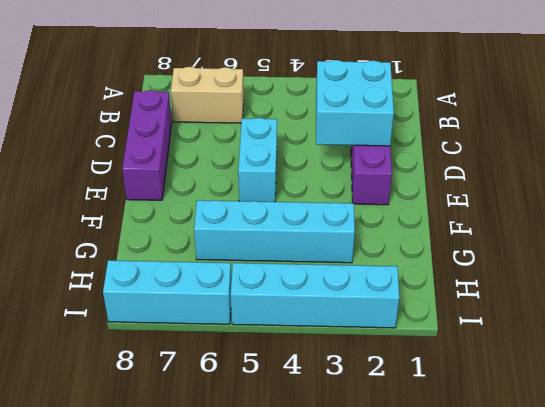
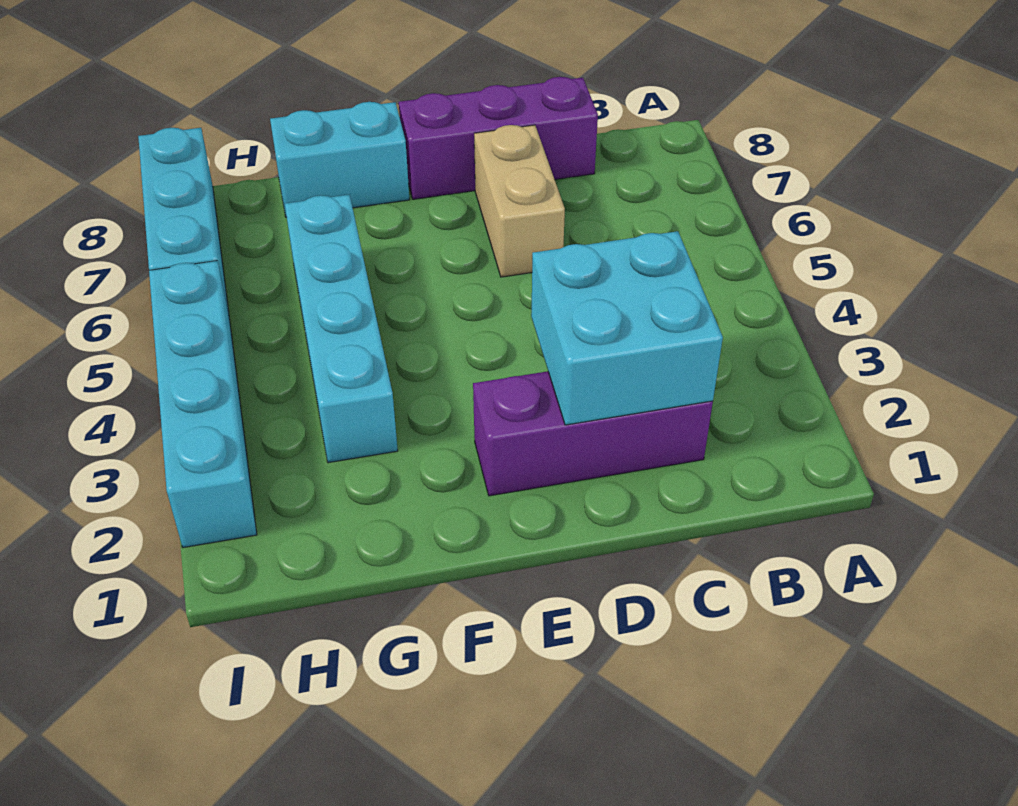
tan brick B6:B7 level 1 -> tan brick D6:D7 level 1
cyan brick D5:E5 level 1 -> cyan brick F8:G8 level 1

